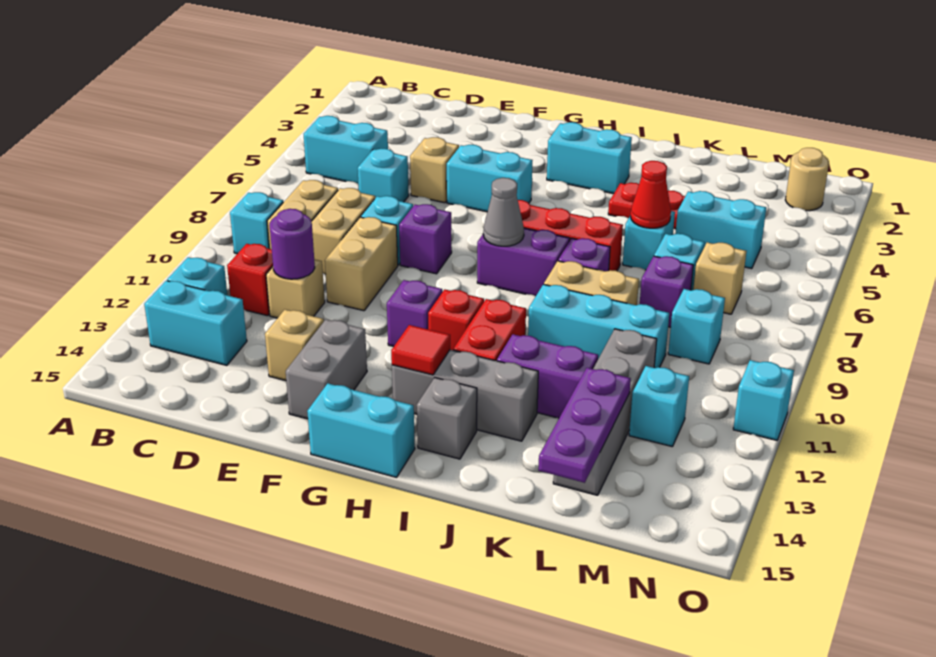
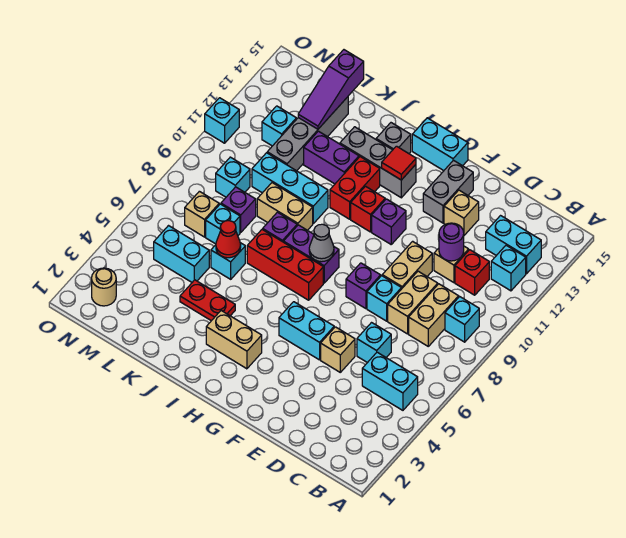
cyan brick H3:I3 level 1 -> tan brick H3:I3 level 1
purple plate L13:L15 level 2 -> purple slope L13:L15 level 2 top 15

